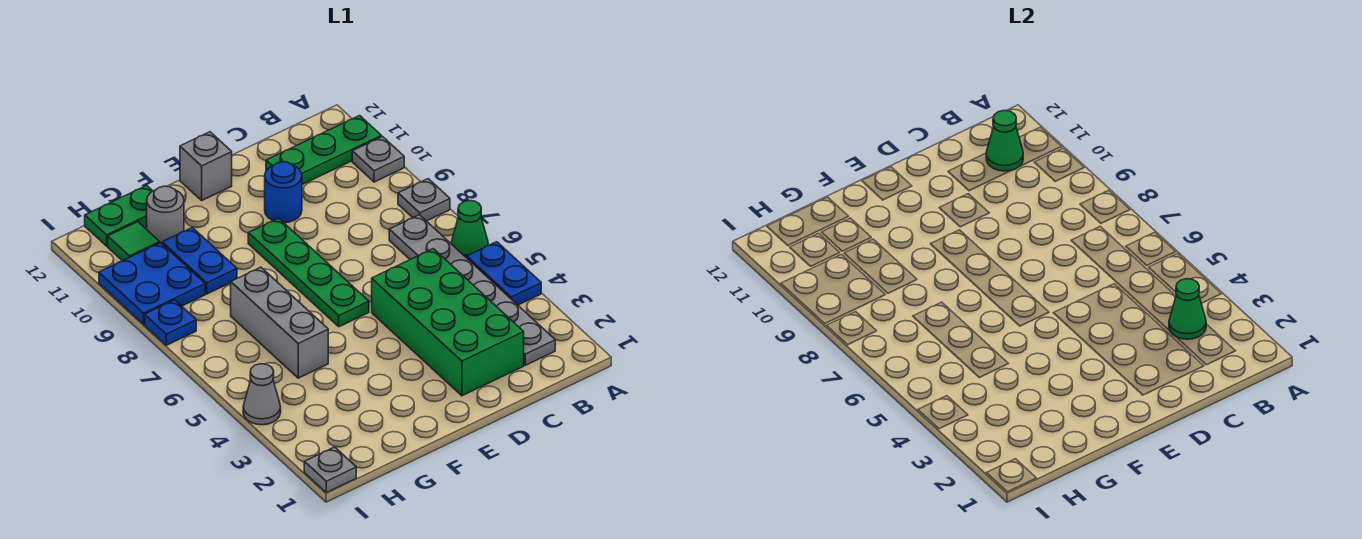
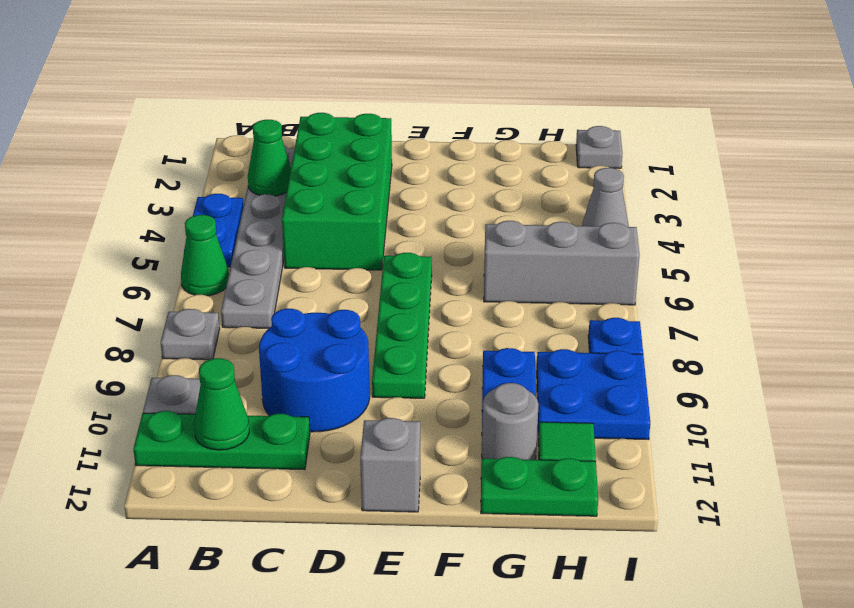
blue round brick D10 level 1 -> blue round brick C9:D10 level 1
grey brick G5:G7 level 1 -> grey brick G6:I6 level 1

